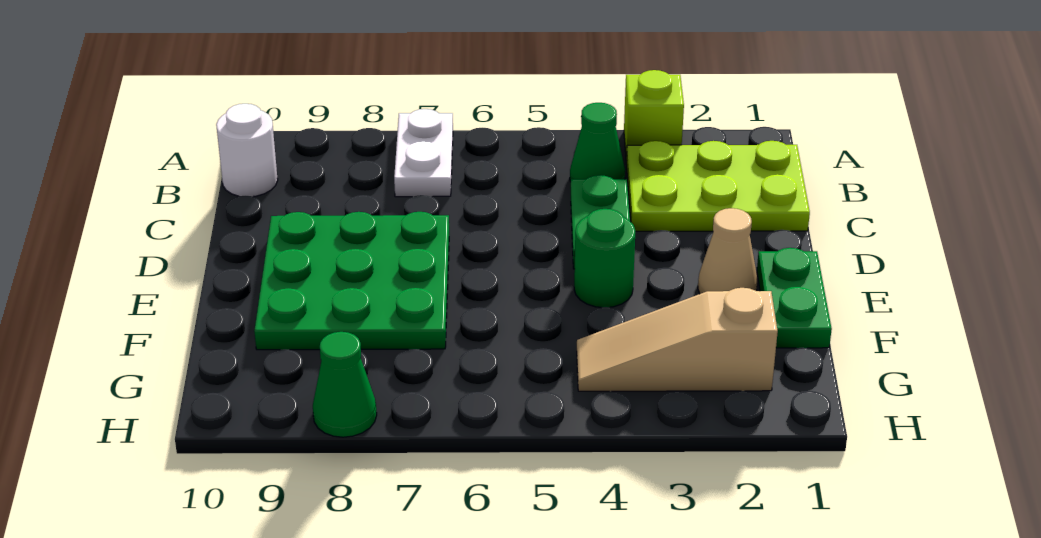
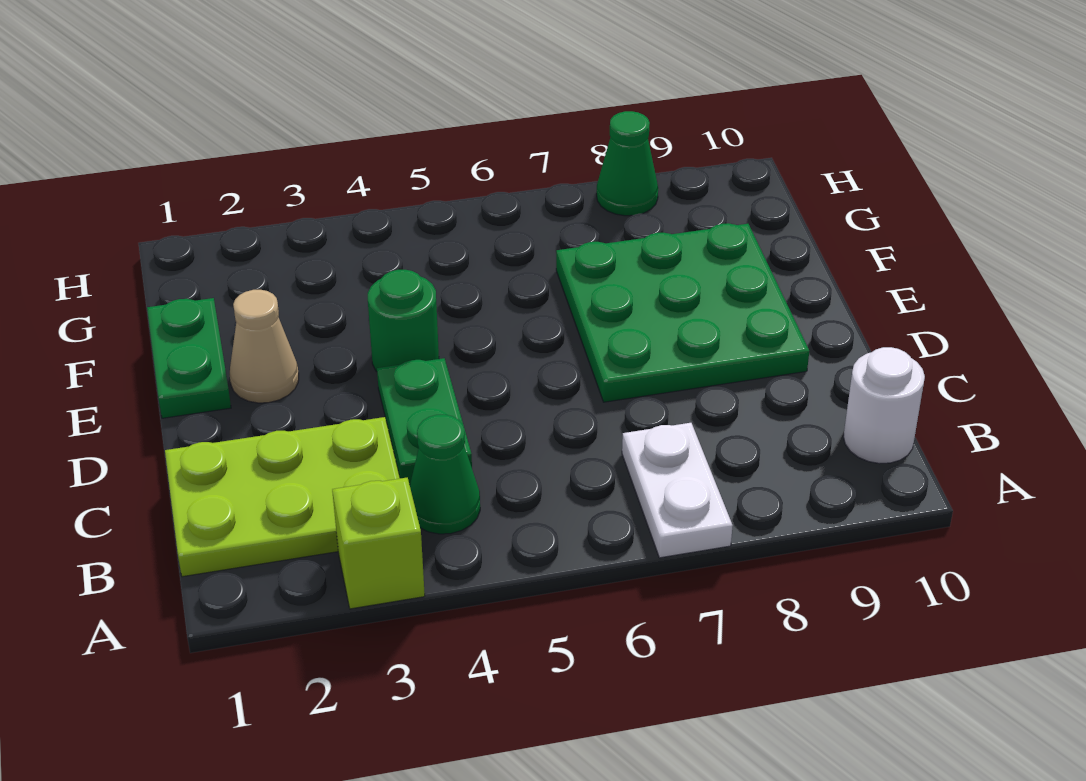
tan slope G2:G4 level 1 top 2 -> none

